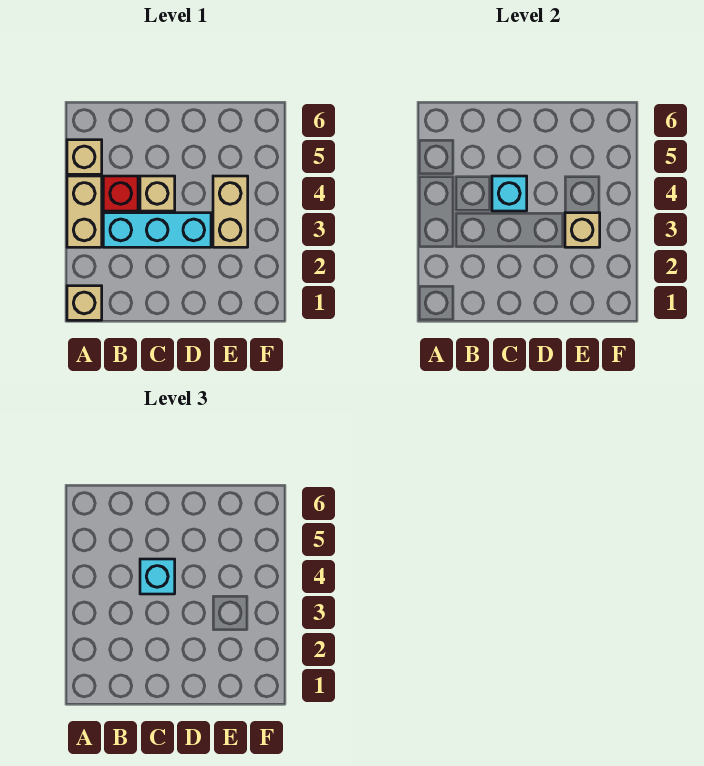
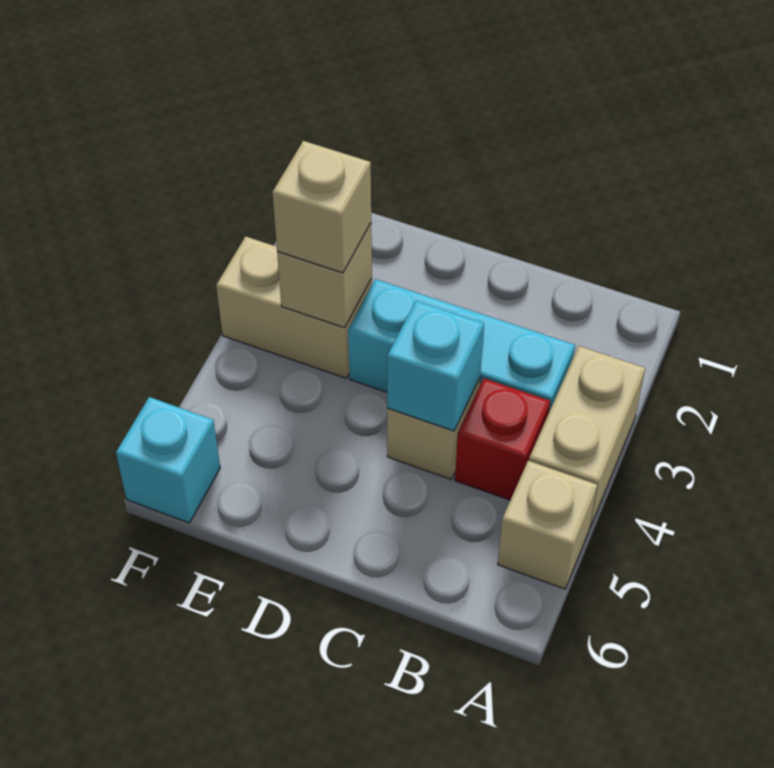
tan brick A1 level 1 -> tan brick E3 level 3
cyan brick C4 level 3 -> cyan brick F6 level 1
tan brick E3:E4 level 1 -> tan brick E3:F3 level 1

